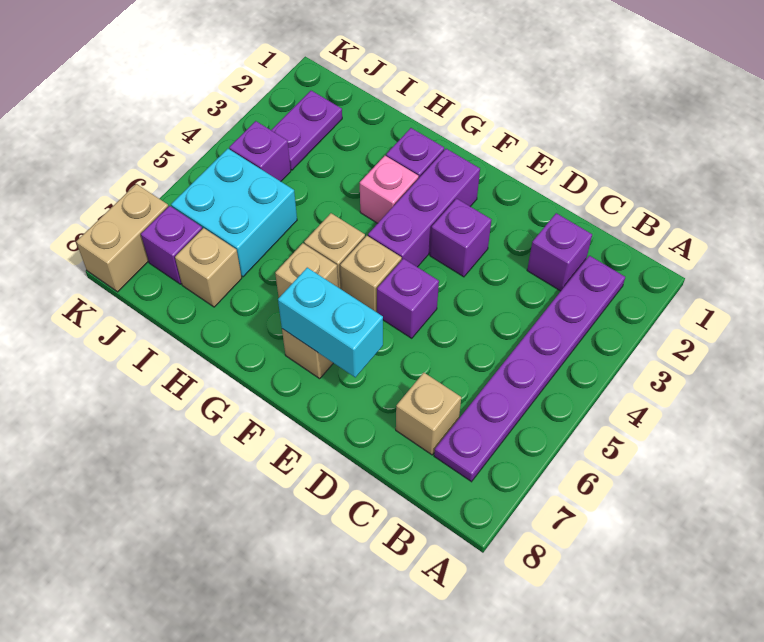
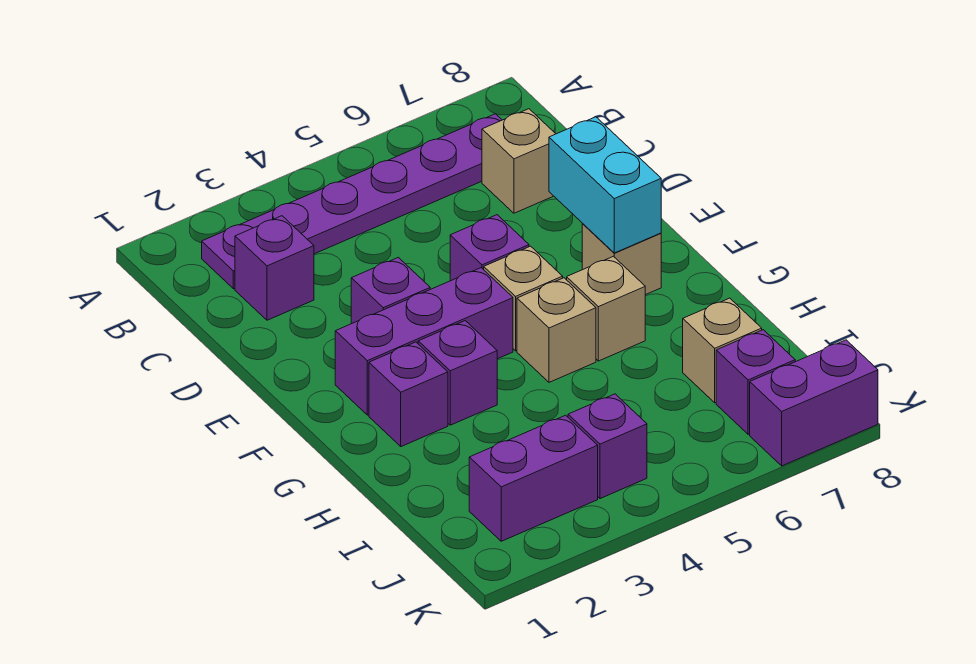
pink brick G3 level 1 -> purple brick G3 level 1
cyan brick I5:J6 level 1 -> none
purple plate J2:J3 level 1 -> purple brick J2:J3 level 1
tan brick K7:K8 level 1 -> purple brick K7:K8 level 1

